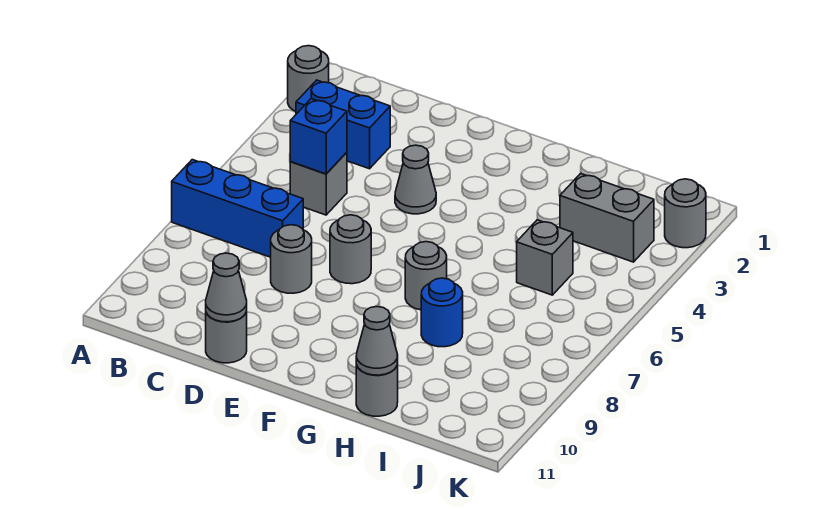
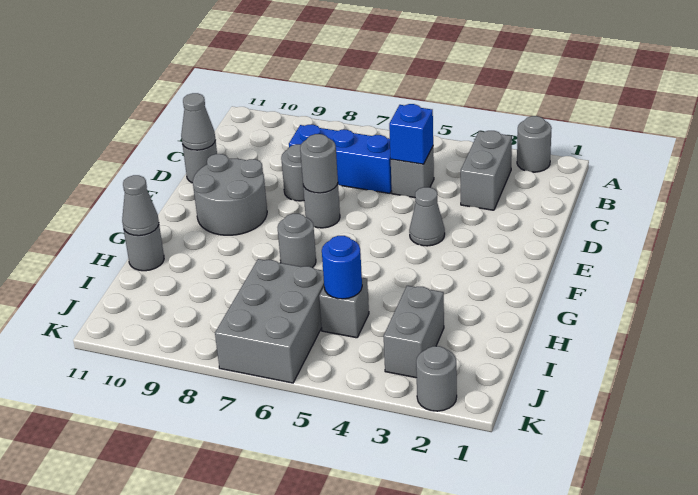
blue brick A7:C7 level 1 -> blue brick C6:C8 level 1
blue brick B3:C3 level 1 -> grey brick B3:C3 level 1
none -> grey round brick E7 level 2
none -> grey round brick E9:F10 level 1
blue round brick H8 level 1 -> blue round brick I5 level 2
none -> grey brick I6:K7 level 1

